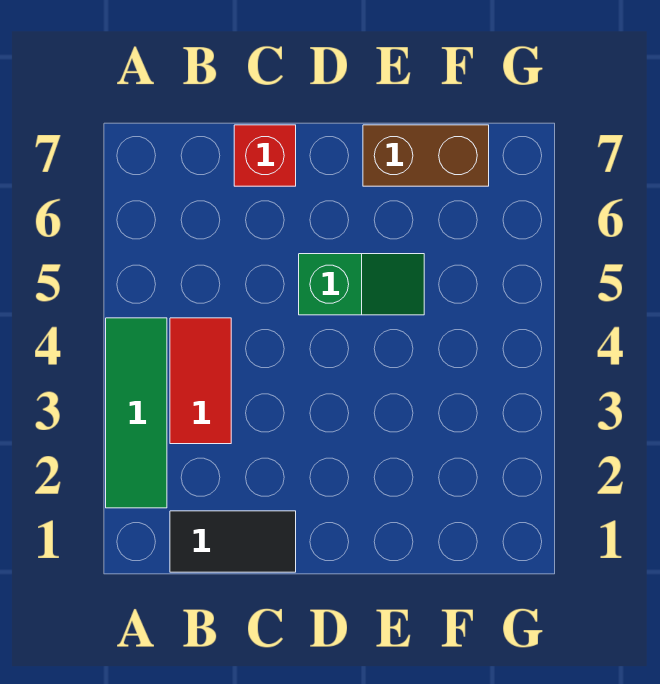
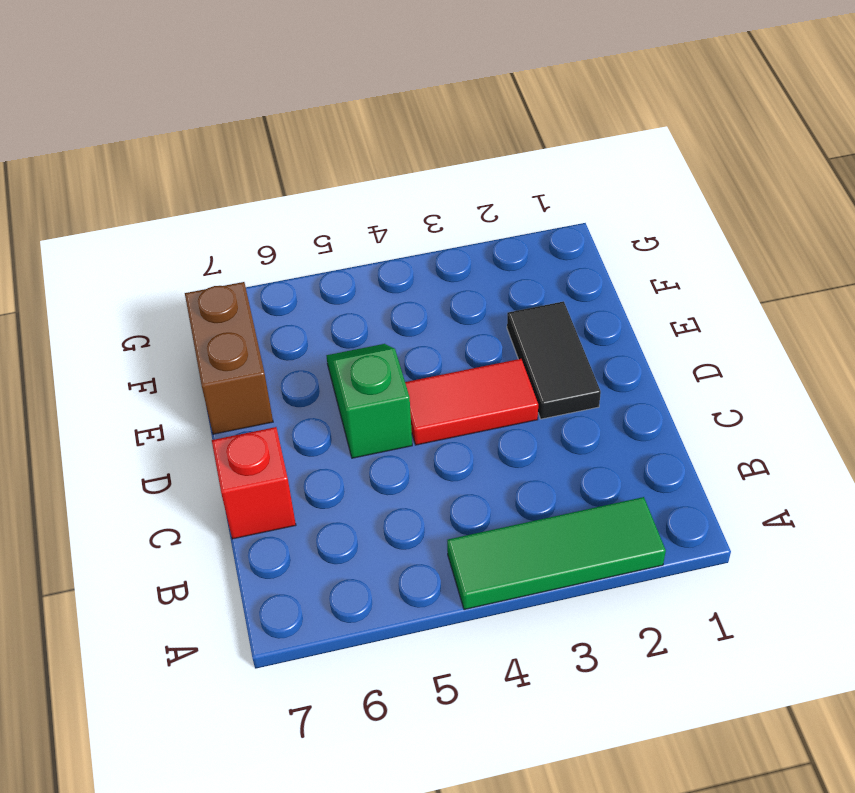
black tile B1:C1 level 1 -> black tile D2:E2 level 1
red tile B3:B4 level 1 -> red tile D3:D4 level 1

